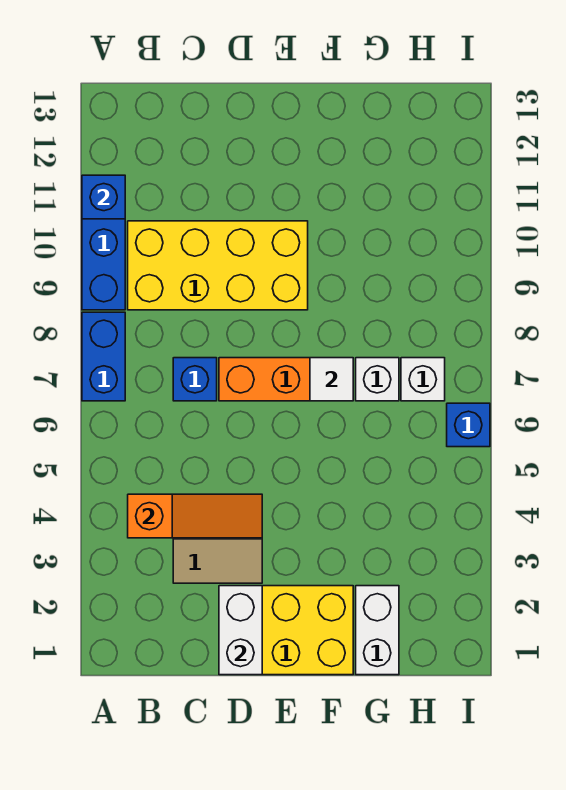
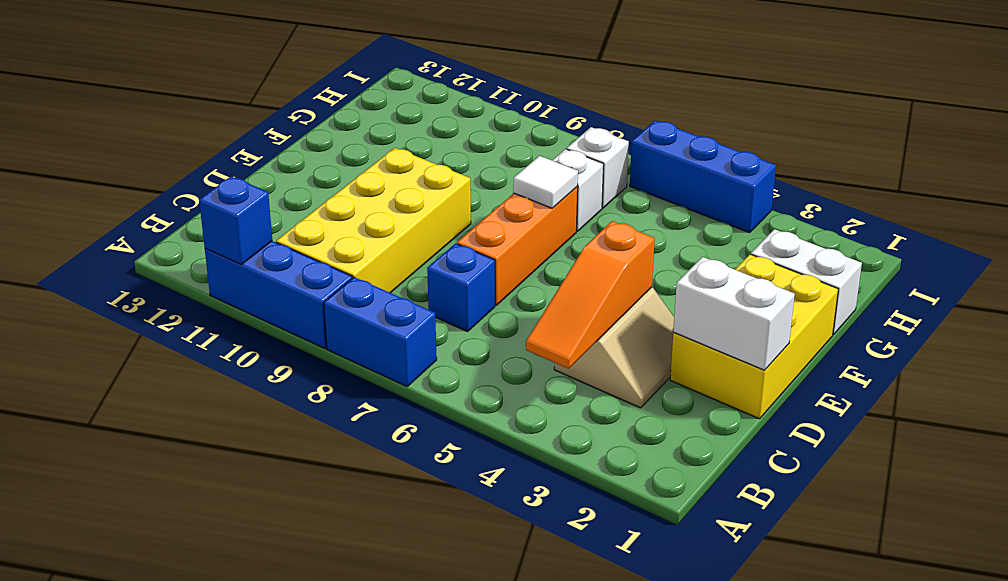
orange slope B4:D4 level 2 top B -> orange slope B4:D4 level 2 top D
blue brick I6 level 1 -> blue brick I4:I6 level 1

